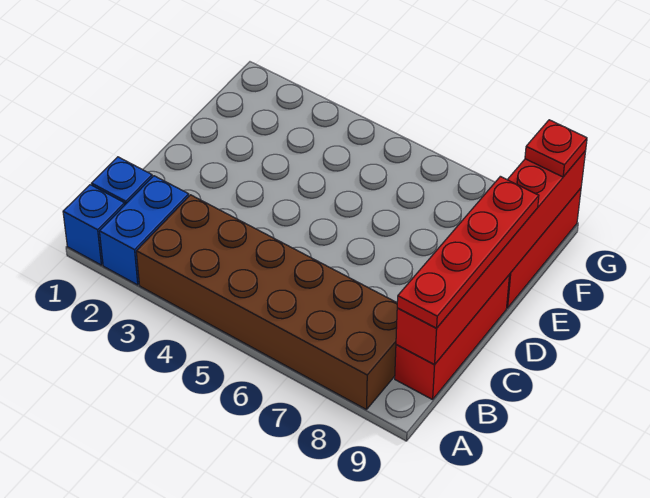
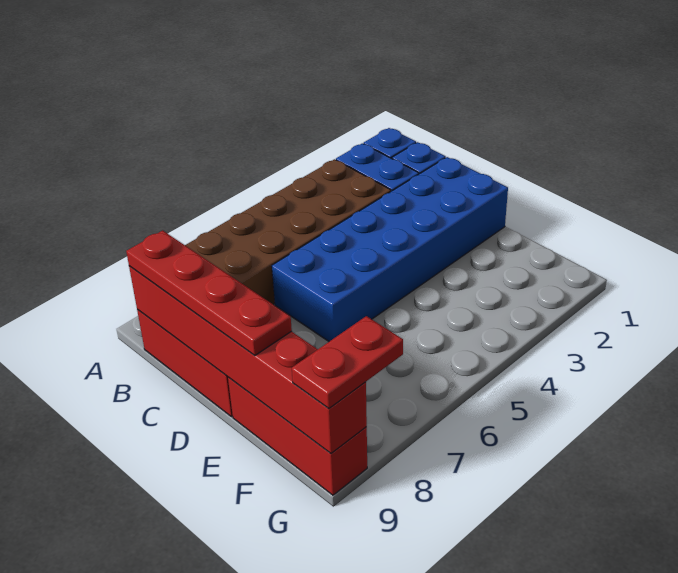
none -> blue brick C1:D6 level 1
red plate G9 level 3 -> red plate G8:G9 level 3

